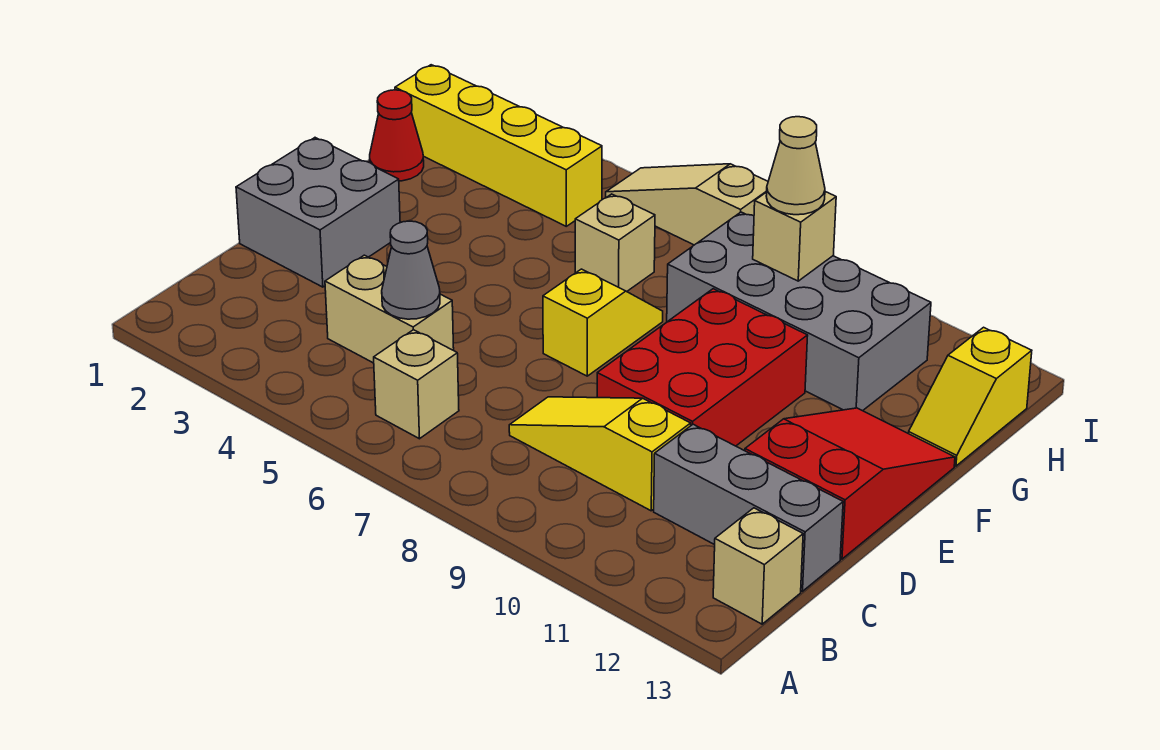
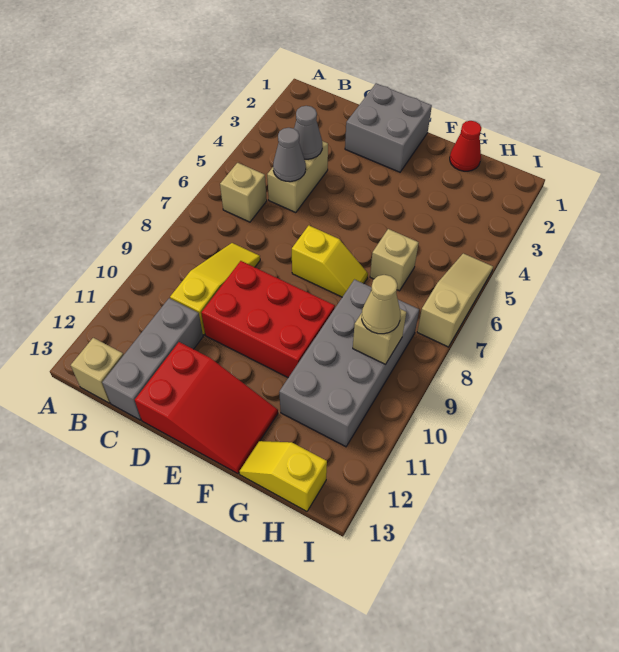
none -> grey cone C4 level 2
yellow brick H1:H4 level 1 -> none

